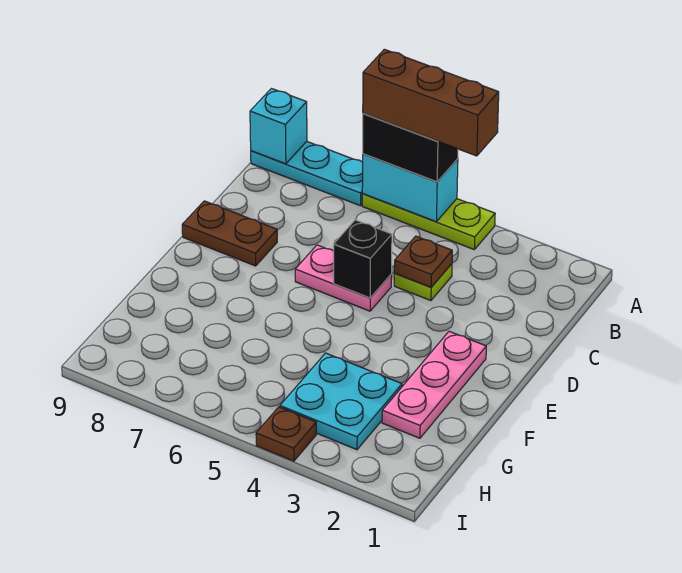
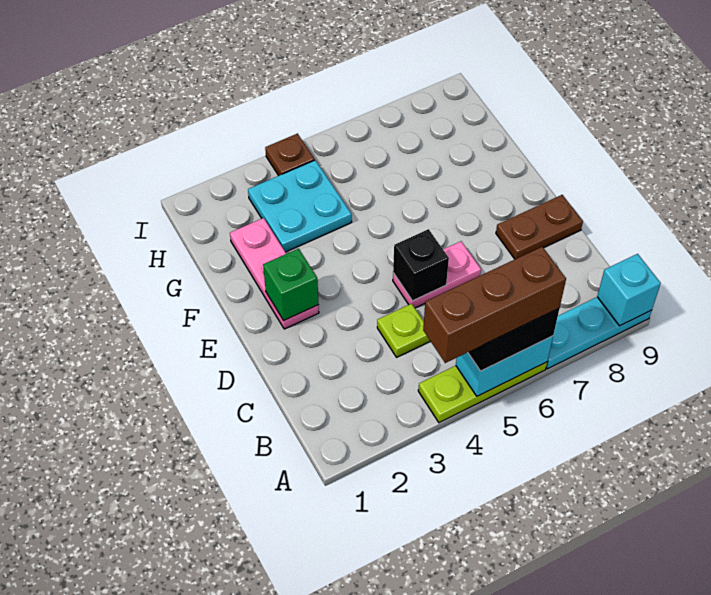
brown plate C4 level 2 -> none
none -> green brick E2 level 2

